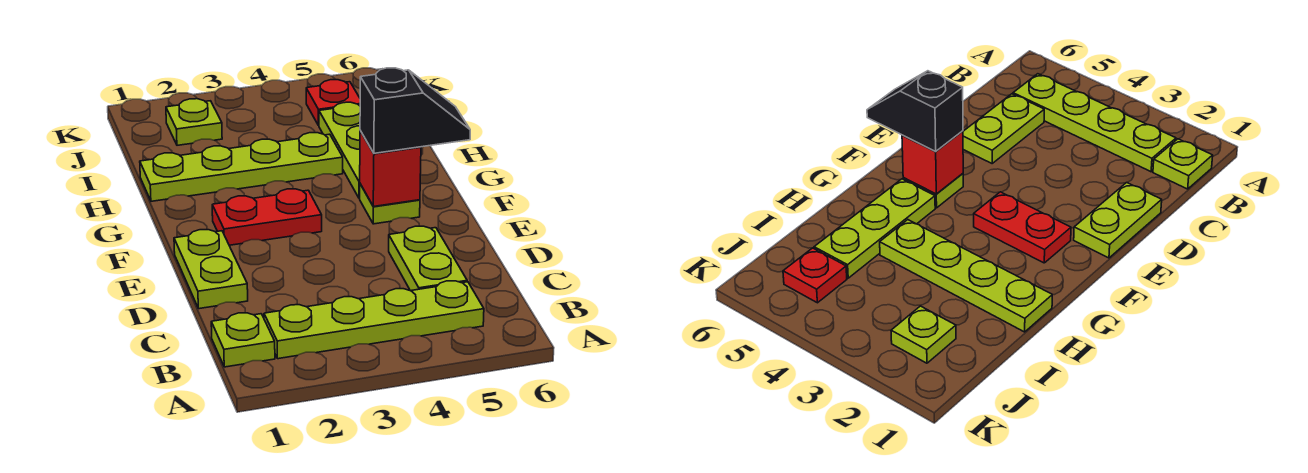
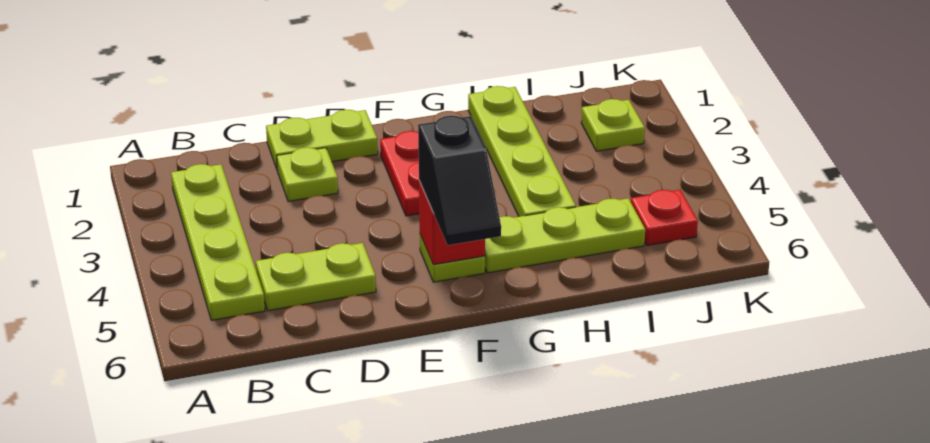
lime plate B1 level 1 -> lime plate D2 level 1

